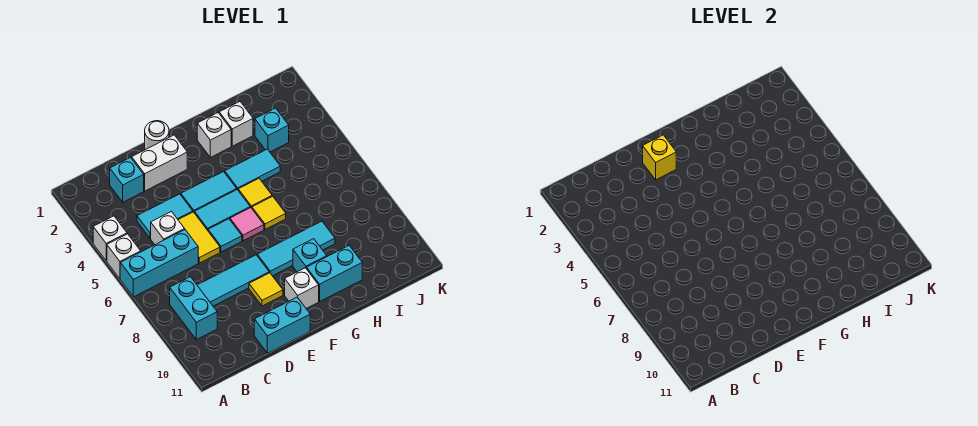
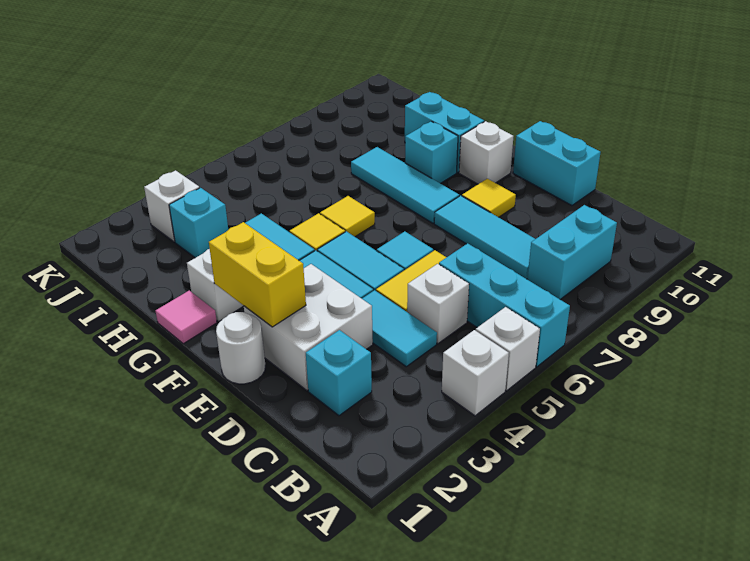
white brick D2:E2 level 1 -> white brick D2:E3 level 1
yellow brick E2 level 2 -> yellow brick E2:F2 level 2
pink tile F6 level 1 -> pink tile G1 level 1
white brick H2 level 1 -> white brick J3 level 1

